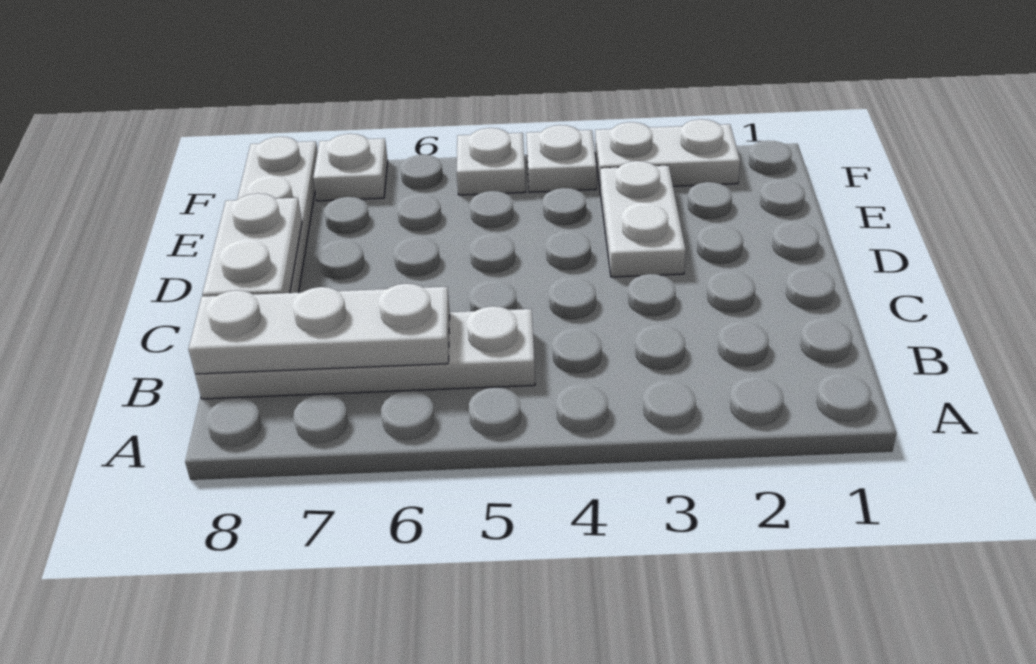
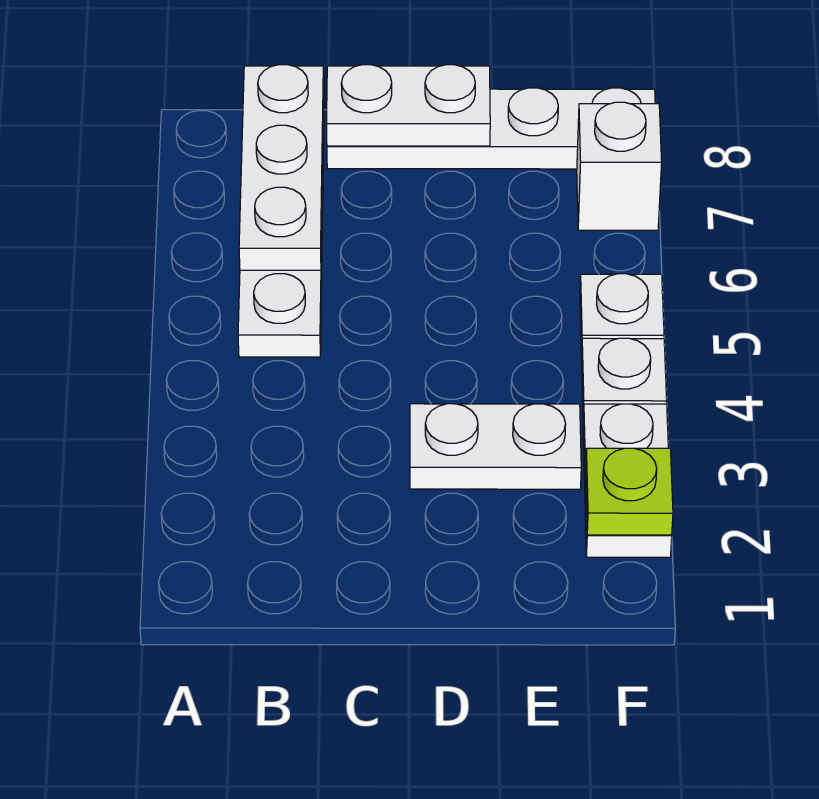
none -> lime plate F2 level 2
white plate F7 level 1 -> white brick F7 level 1

